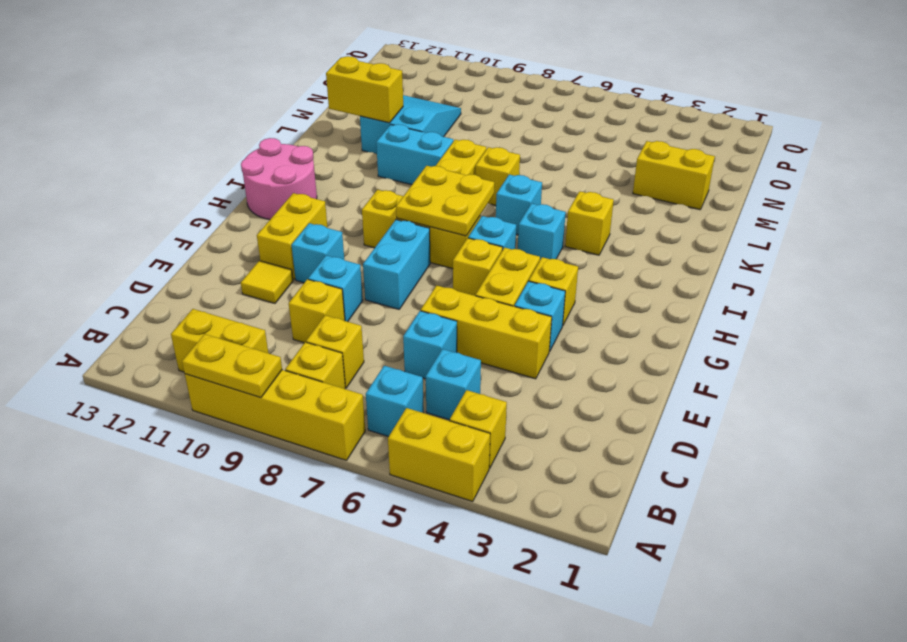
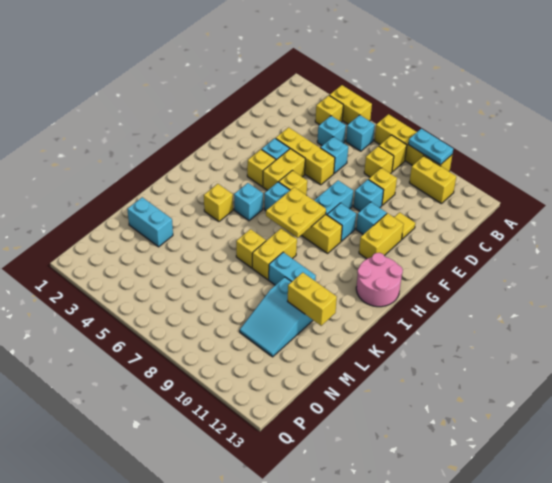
yellow plate A9:A10 level 2 -> cyan plate A9:A10 level 2
cyan brick J6 level 1 -> cyan brick G9 level 1
yellow brick M2:M3 level 1 -> cyan brick M2:M3 level 1

